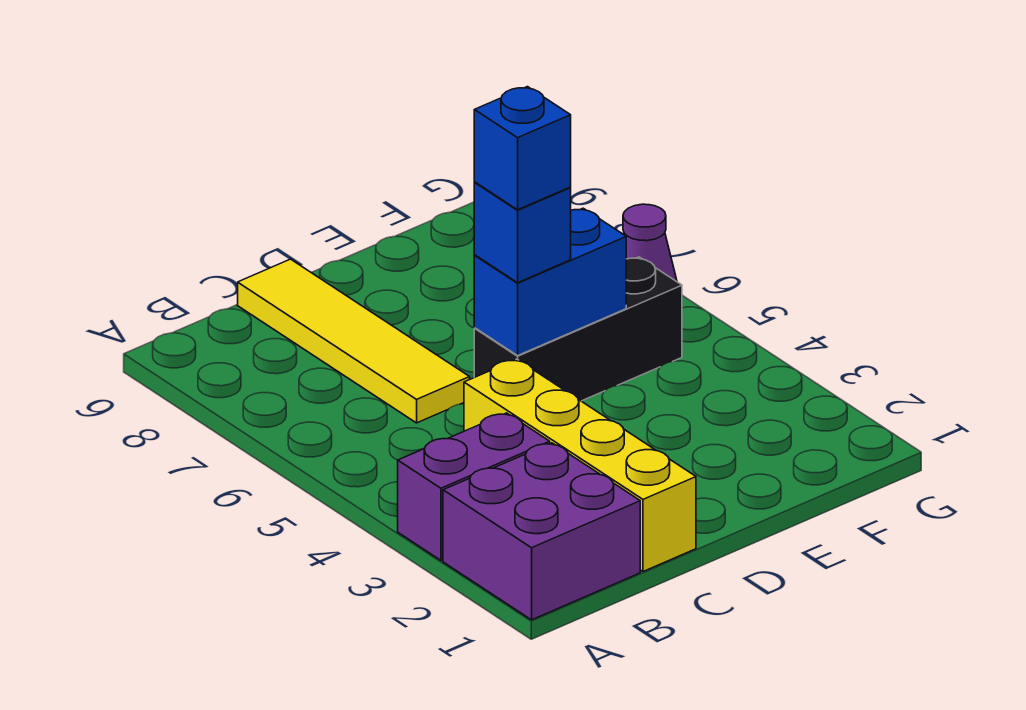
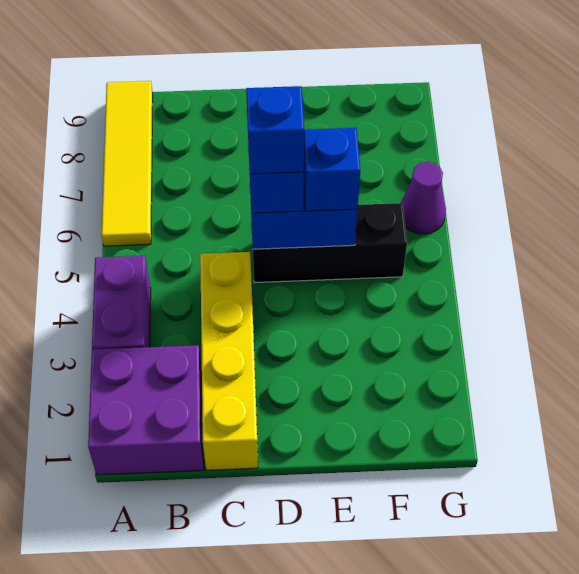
purple brick A3:B3 level 1 -> purple brick A3:A4 level 1
yellow tile C6:C9 level 1 -> yellow tile A6:A9 level 1
none -> blue brick E5 level 3

